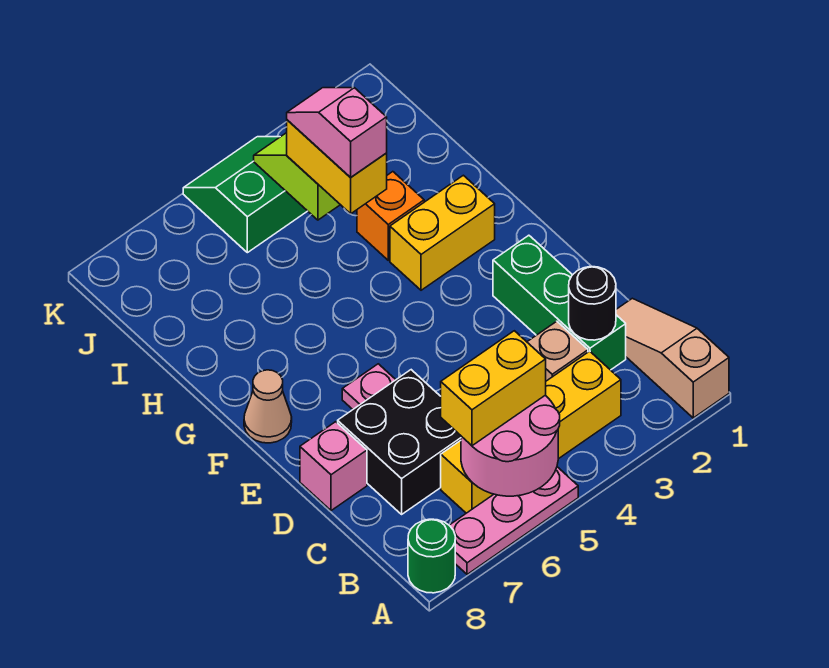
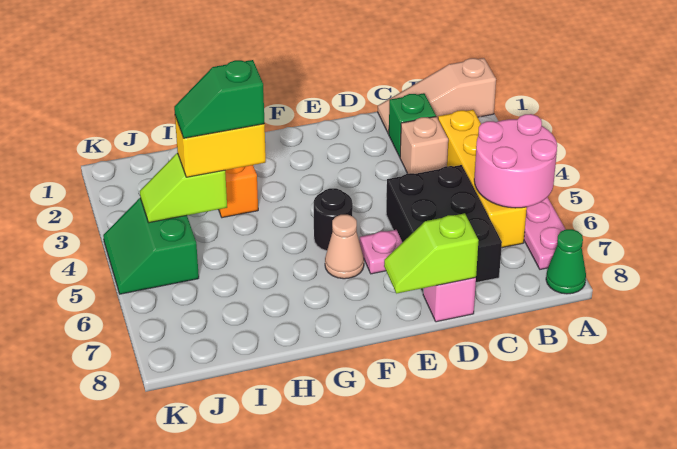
green round brick A8 level 1 -> green cone A8 level 1
yellow brick B5:B6 level 3 -> none
green brick C2:E2 level 1 -> green brick C2 level 1
black round brick C2 level 2 -> black round brick F5 level 1
black brick C6:D7 level 1 -> black brick C5:D7 level 1
none -> lime slope D8:E8 level 2 top D
tan cone F8 level 1 -> tan cone F6 level 1
yellow brick G2:G3 level 1 -> none
pink slope H4:I4 level 4 top H -> green slope H4:I4 level 4 top H

